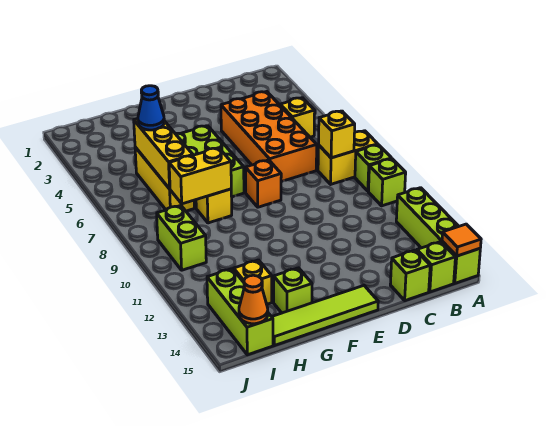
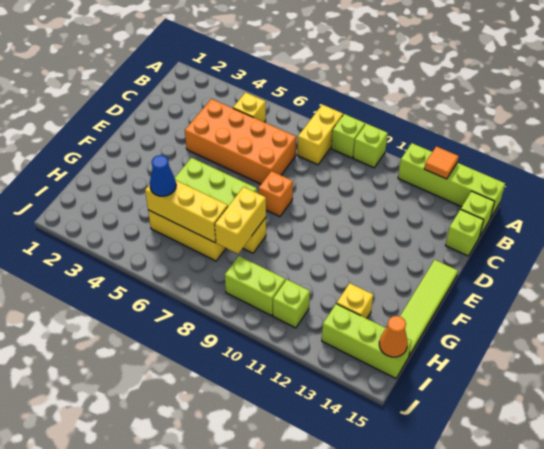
orange tile A15 level 2 -> orange tile A13 level 2
yellow brick B8 level 2 -> none
lime brick G14 level 1 -> lime brick I11 level 1

